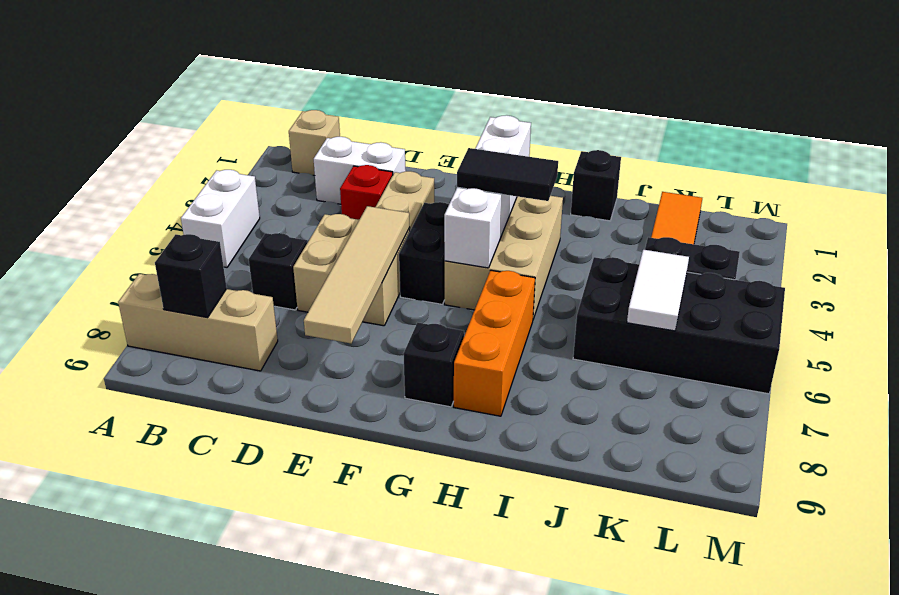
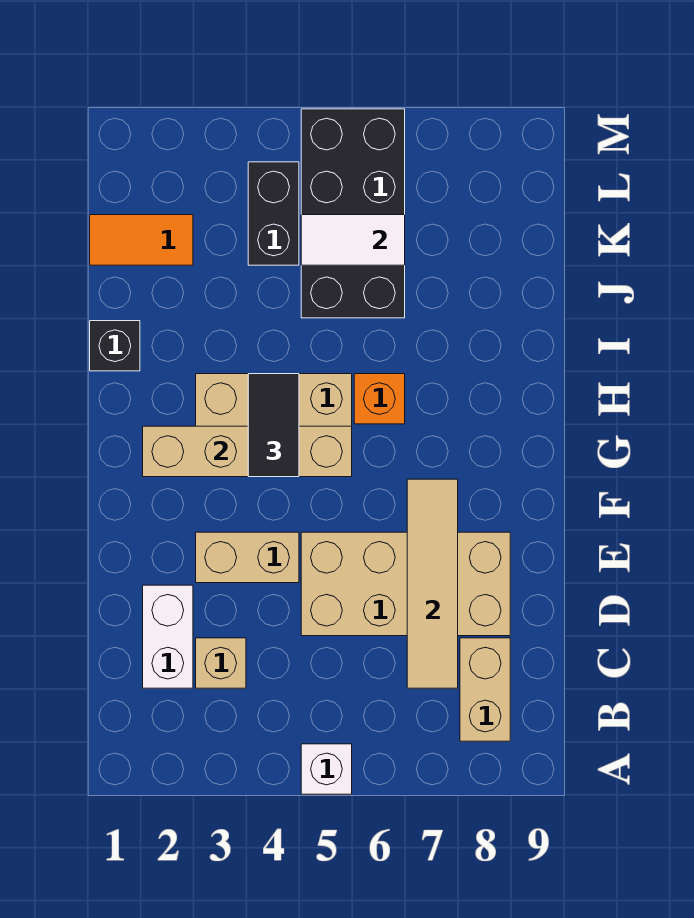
white brick A4:A5 level 1 -> white brick A5 level 1
tan brick A8:C8 level 1 -> tan brick B8:C8 level 1
tan brick B1 level 1 -> tan brick C3 level 1
black brick B8 level 2 -> none
black brick C6 level 1 -> none
red brick D3 level 1 -> none
tan brick D5:E6 level 1 -> tan brick D5:E8 level 1
tan tile E5:E8 level 2 -> tan tile C7:F7 level 2
black brick F4:F5 level 1 -> none
white brick G2:G5 level 2 -> tan brick G2:G5 level 2
black brick G8 level 1 -> none
orange brick H6:H8 level 1 -> orange brick H6 level 1

